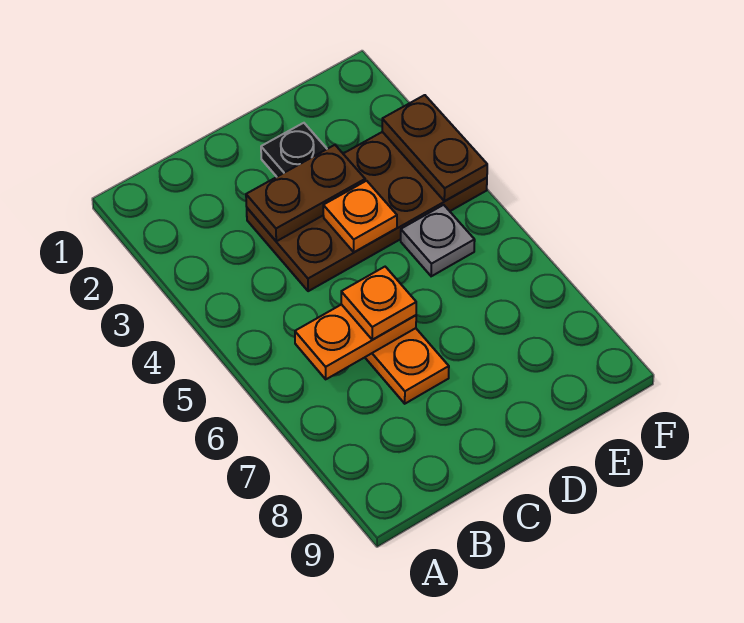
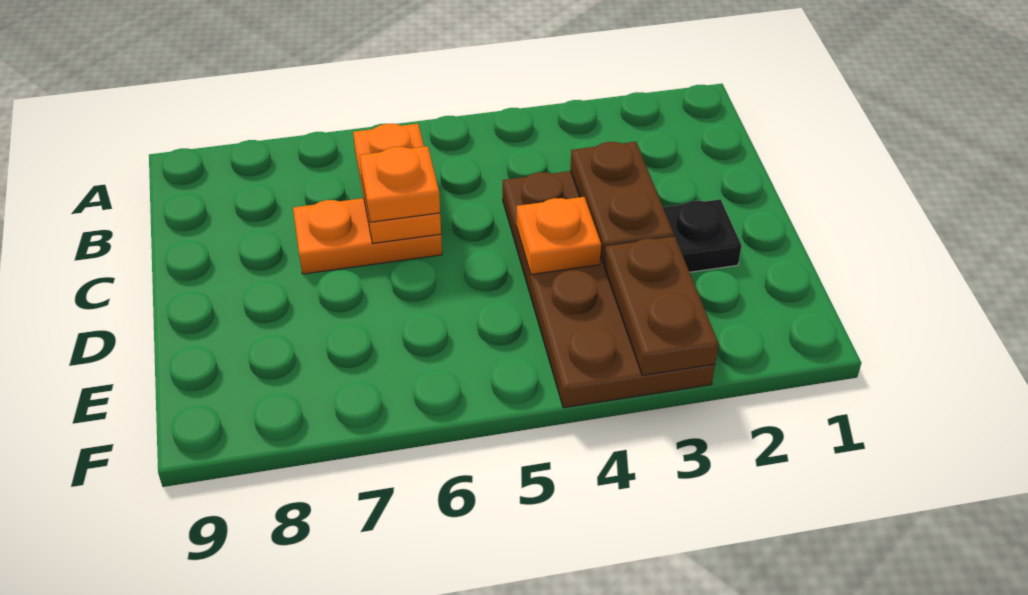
grey plate E5 level 1 -> none
brown plate F3:F4 level 2 -> brown plate E3:F3 level 2

